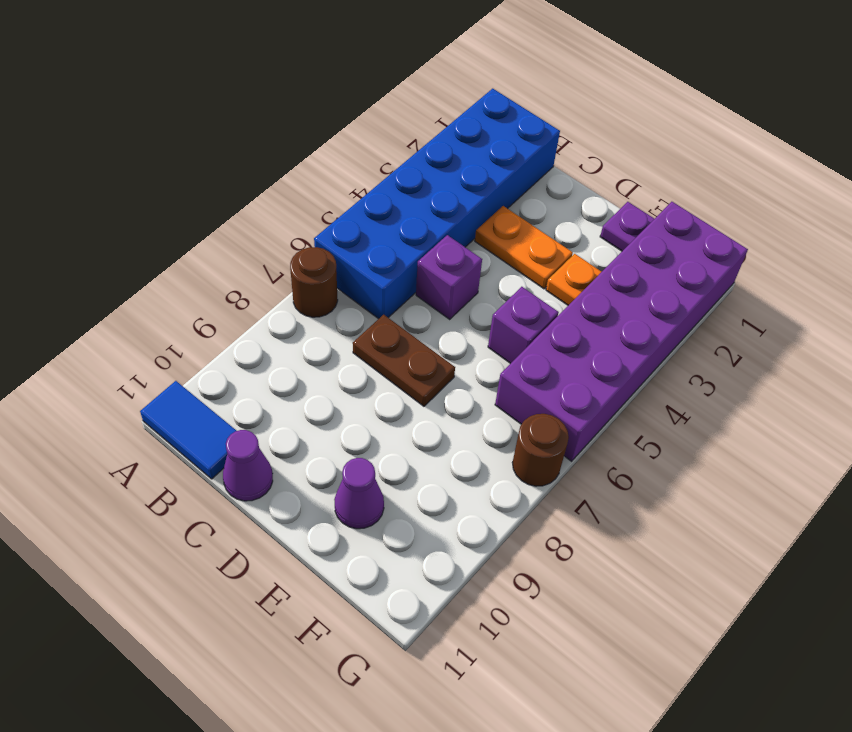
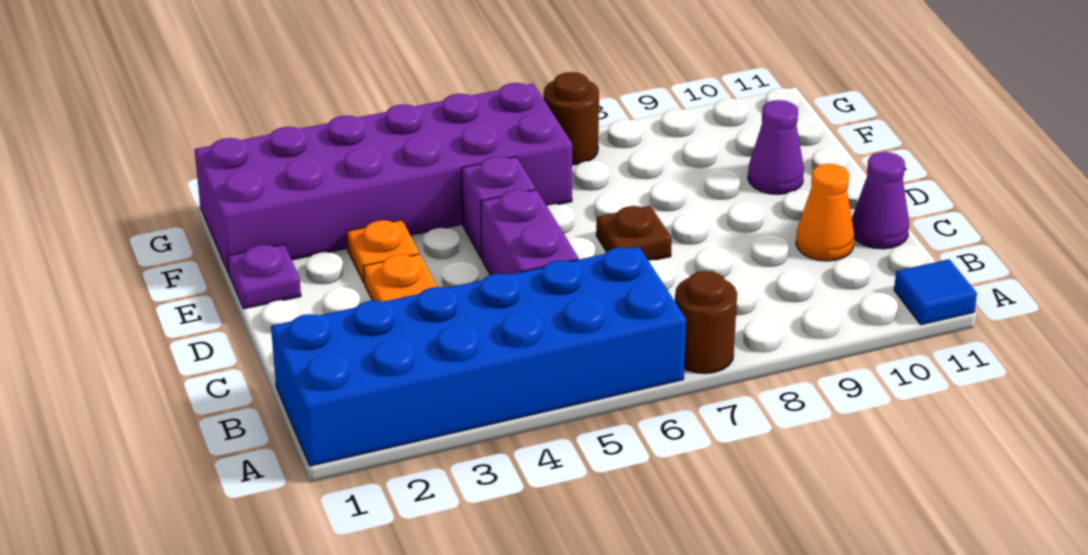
blue tile A11:B11 level 1 -> blue tile A11 level 1
purple brick C5 level 1 -> purple brick C5:D5 level 1
brown plate C7:D7 level 1 -> brown plate D7 level 1
none -> orange cone C10 level 1

